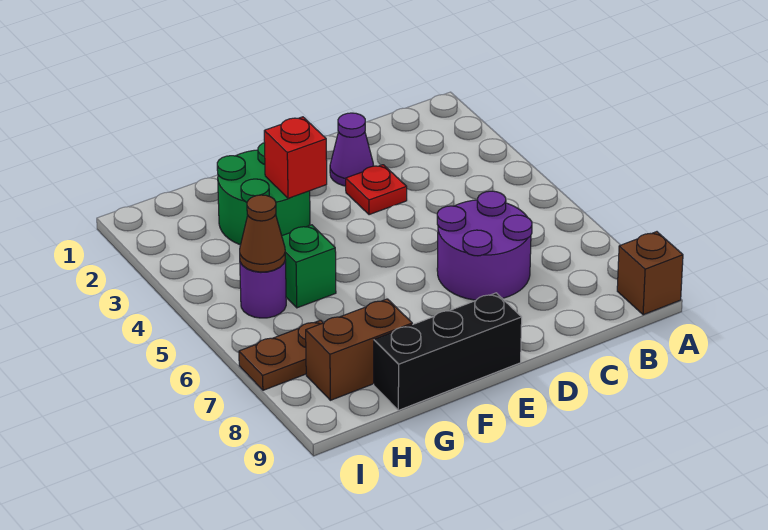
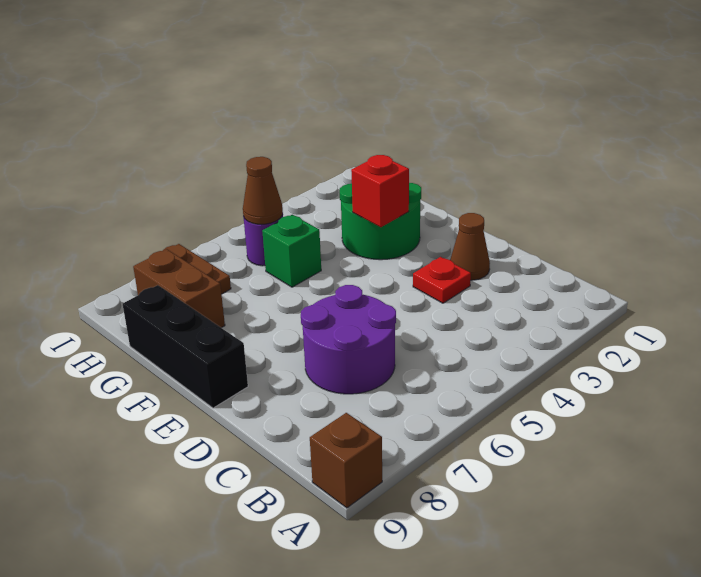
purple cone D2 level 1 -> brown cone D2 level 1

